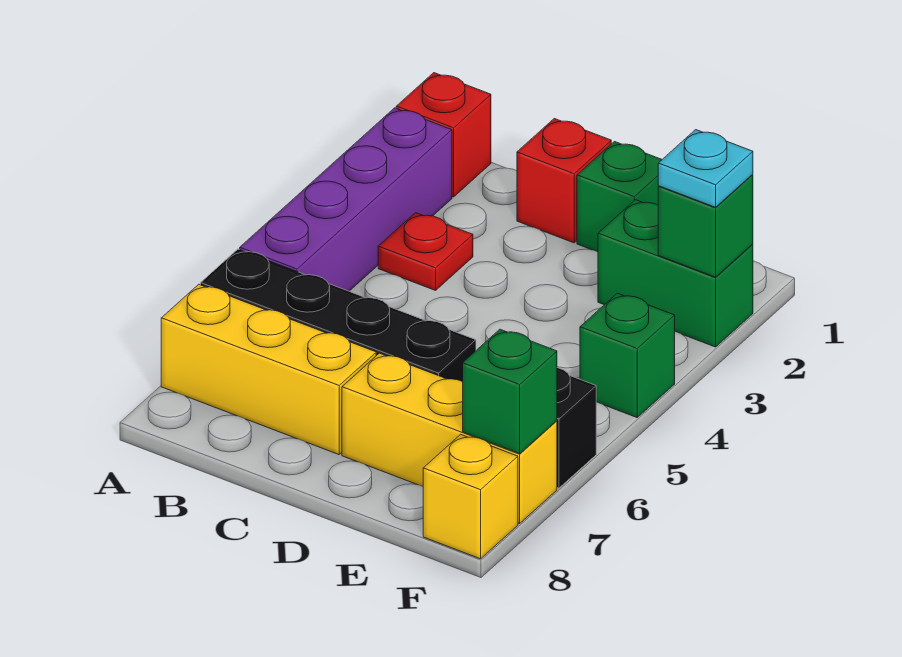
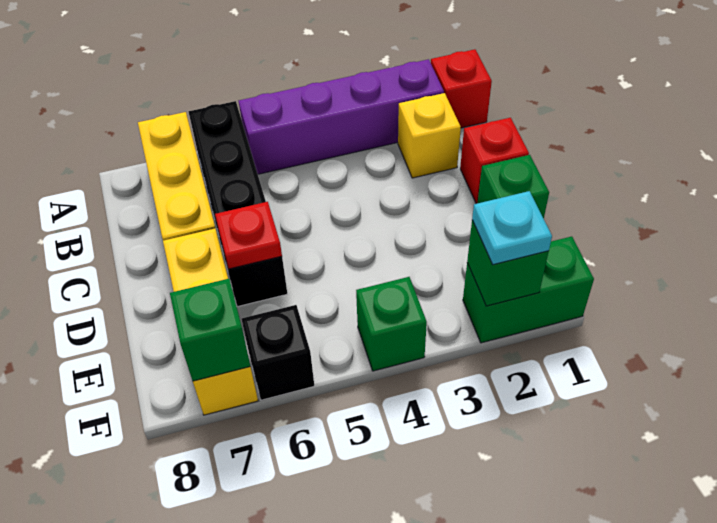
red plate B3 level 1 -> red plate D6 level 2
green brick E2:F2 level 1 -> green brick F1:F2 level 1
yellow brick F8 level 1 -> yellow brick B2 level 1

